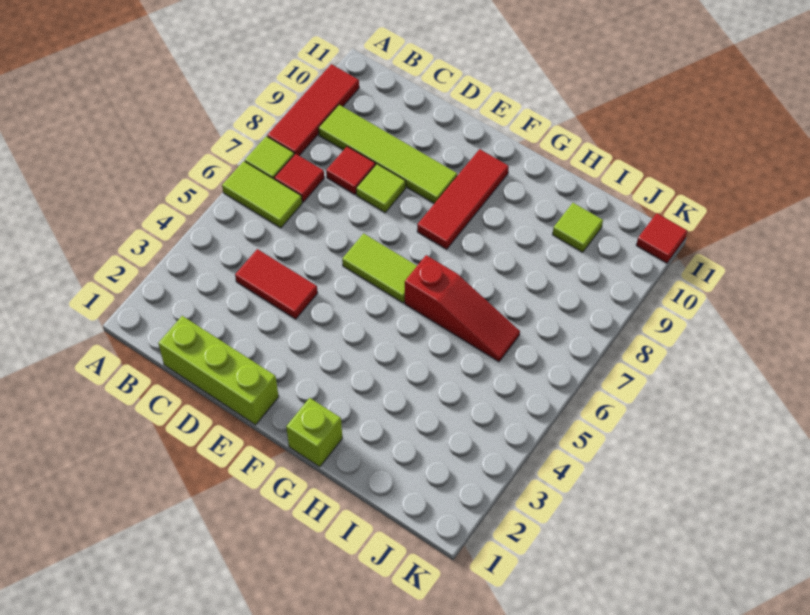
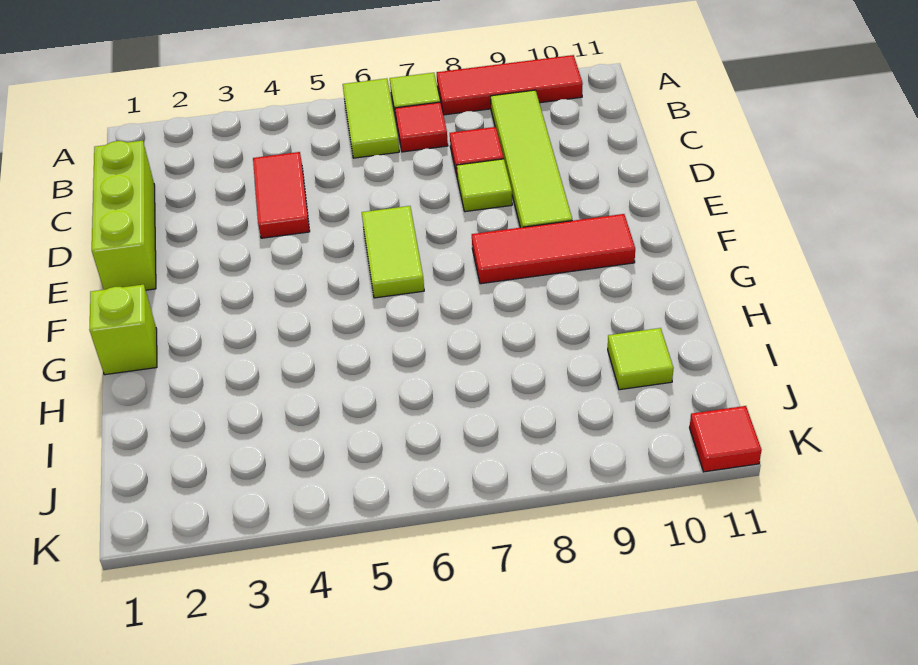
red slope G6:I6 level 1 top G -> none

